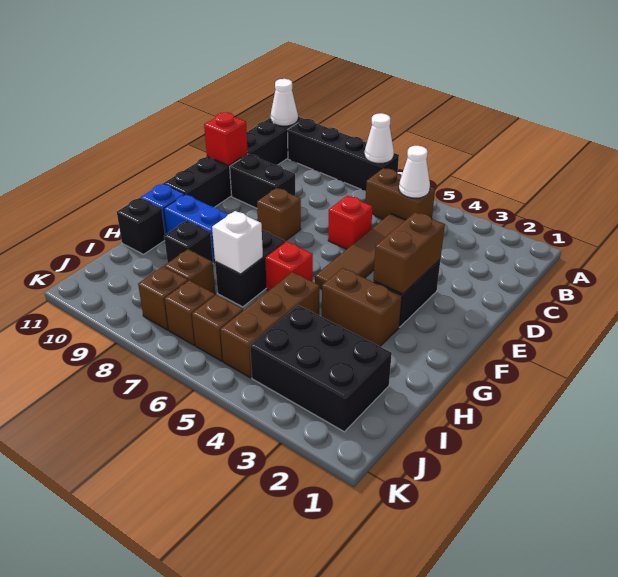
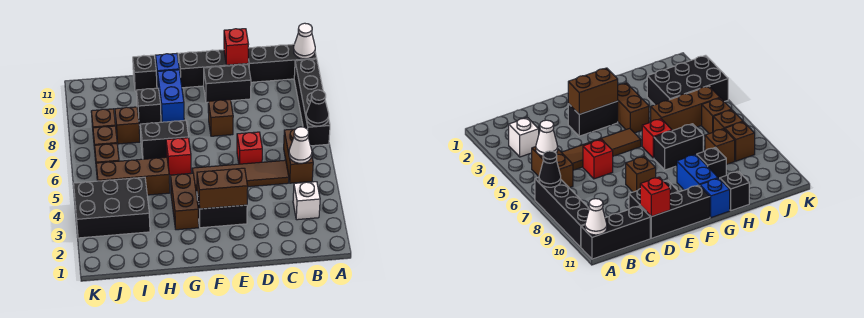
white cone A7 level 2 -> black cone A7 level 2
black brick D9:D10 level 1 -> black brick D10:E10 level 1
white brick H7 level 2 -> white brick B3 level 1
black brick I2:J4 level 1 -> black brick I3:K4 level 1

